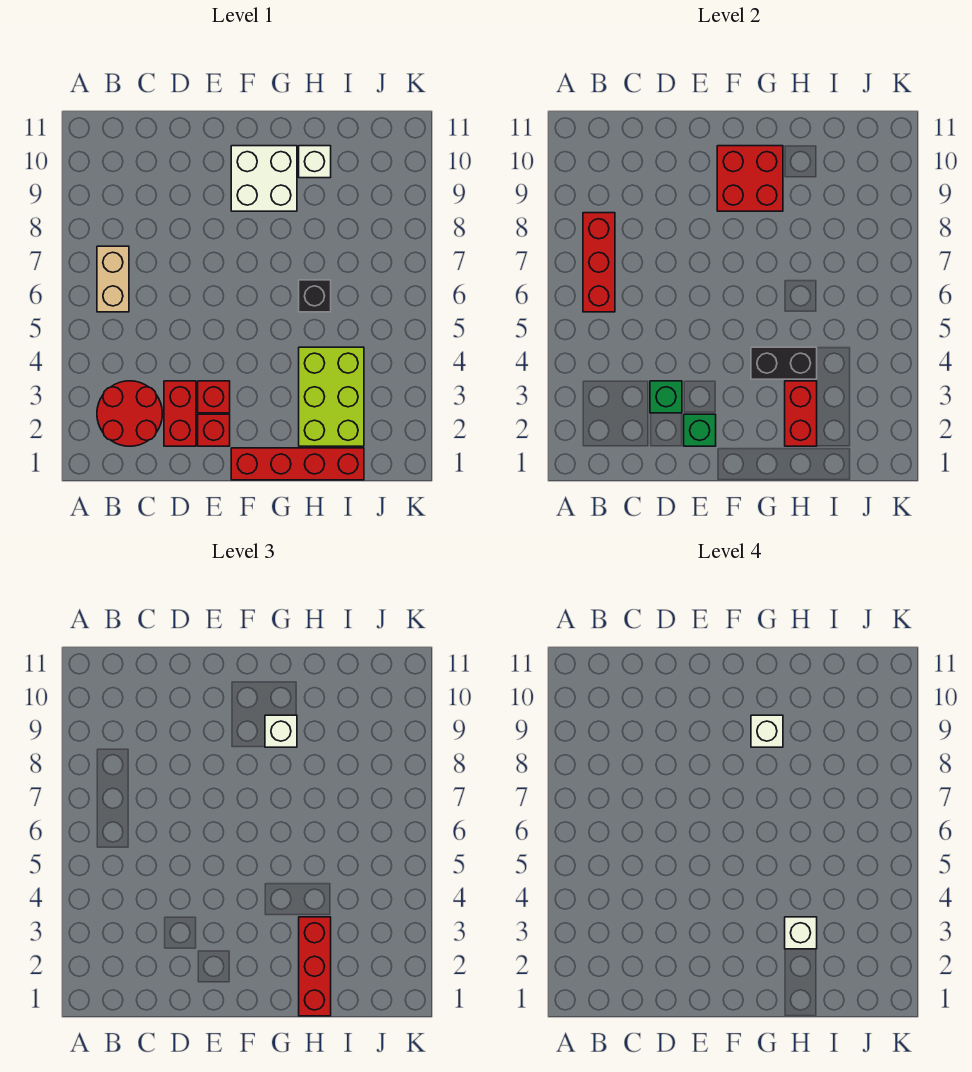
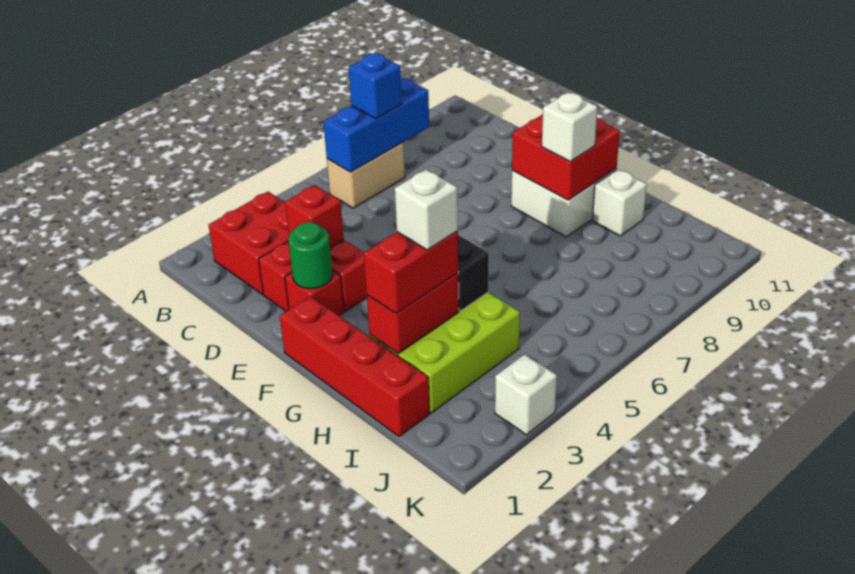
red round brick B2:C3 level 1 -> red brick B2:C3 level 1
red brick B6:B8 level 2 -> blue brick B6:B8 level 2
none -> blue brick B7 level 3
green brick D3 level 2 -> red brick D3 level 2
green brick E2 level 2 -> green round brick E2 level 2
white brick G9 level 4 -> white brick K3 level 1
red brick H1:H3 level 3 -> red brick H2:H3 level 3
black brick H6 level 1 -> none

